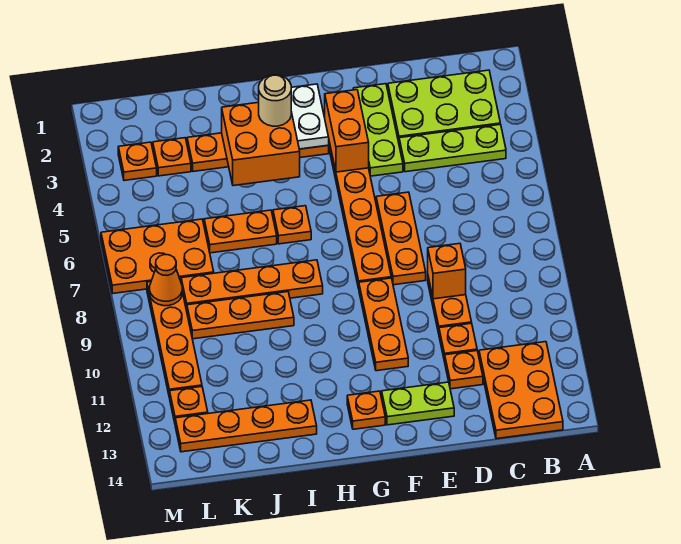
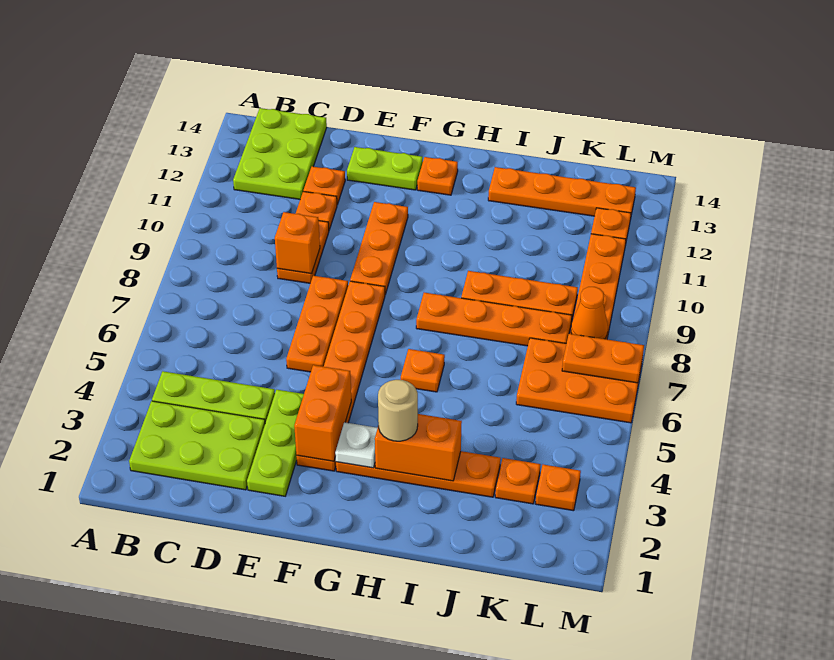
orange plate B12:C14 level 1 -> lime plate B12:C14 level 1
white plate G2:G3 level 2 -> white plate G3 level 2
orange brick H3:I4 level 2 -> orange brick H3:I3 level 2
orange plate I6:J6 level 1 -> orange plate L7:M7 level 2

